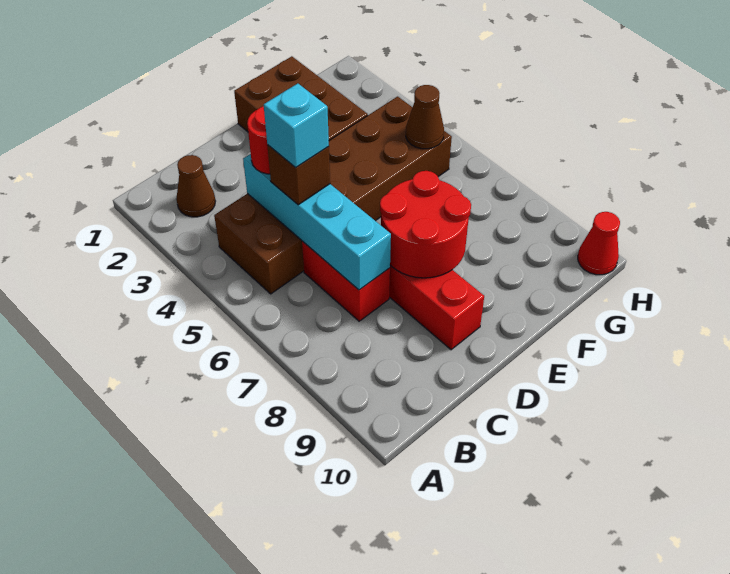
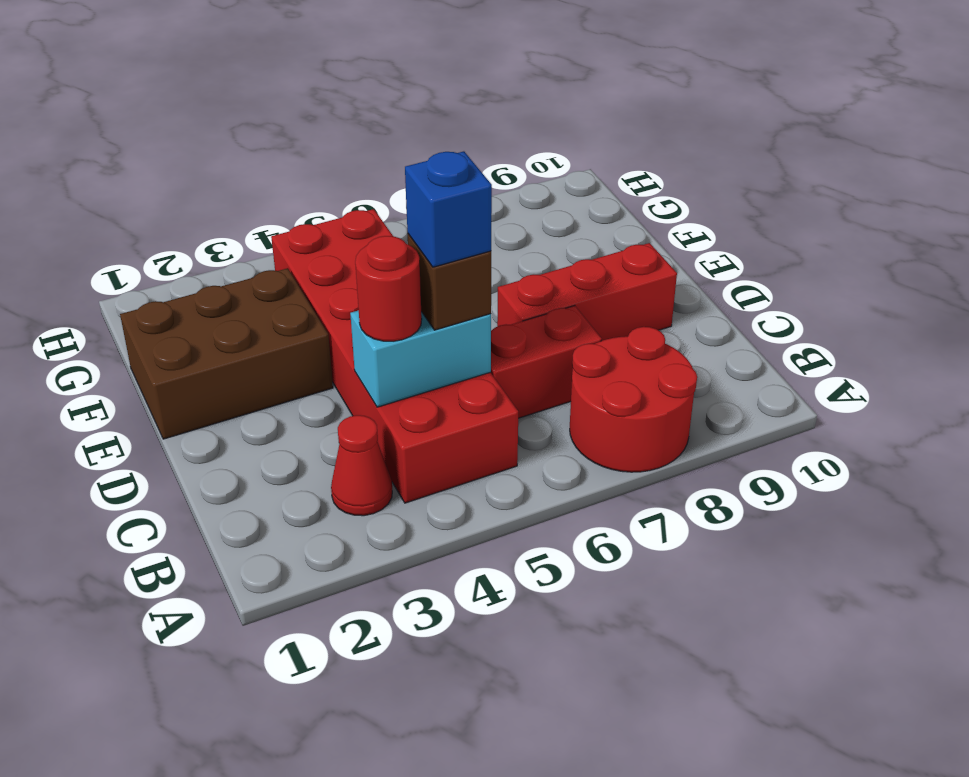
brown cone B2 level 1 -> none
brown brick B4:G5 level 1 -> red brick B4:G5 level 1
cyan brick C4:C7 level 2 -> cyan brick C4:C5 level 2
cyan brick C5 level 4 -> blue brick C5 level 4
red round brick D7:E8 level 2 -> red round brick A7:B8 level 1
brown cone G5 level 2 -> none
red cone H10 level 1 -> red cone B3 level 1

